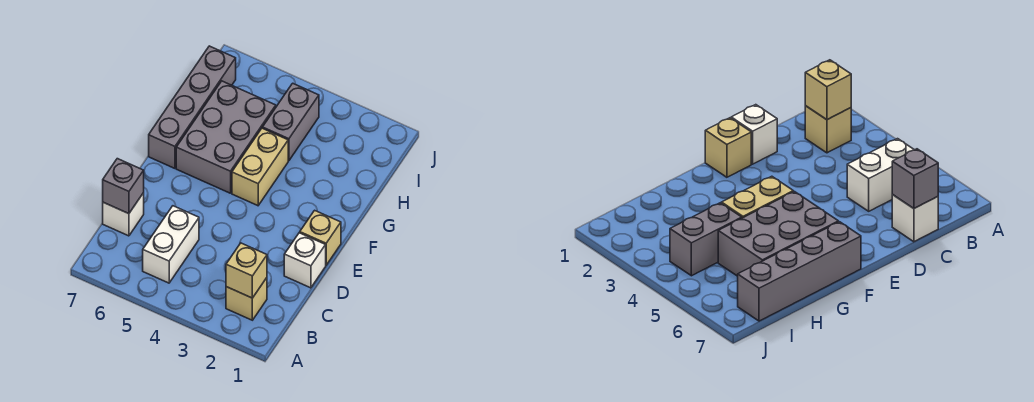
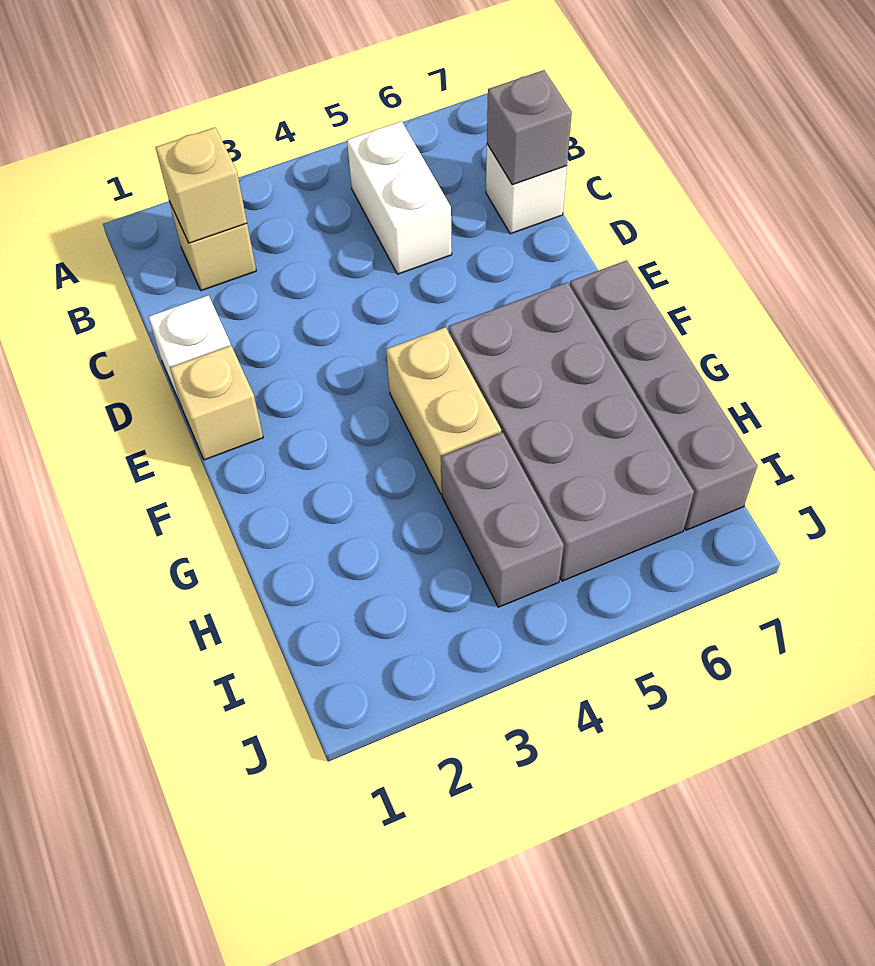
grey brick F5:H6 level 1 -> grey brick F5:I6 level 1

